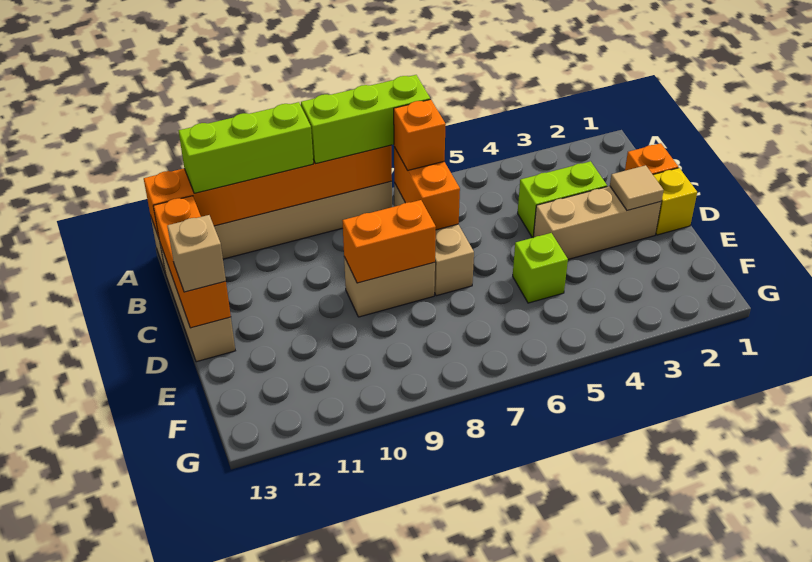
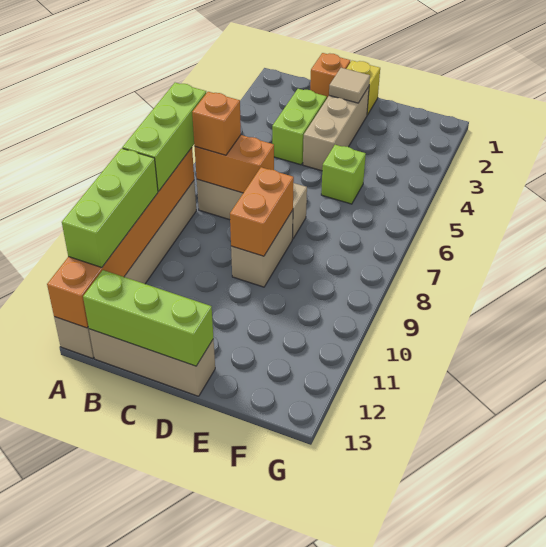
orange brick B13:D13 level 2 -> lime brick B13:D13 level 2
tan brick D13 level 3 -> none

